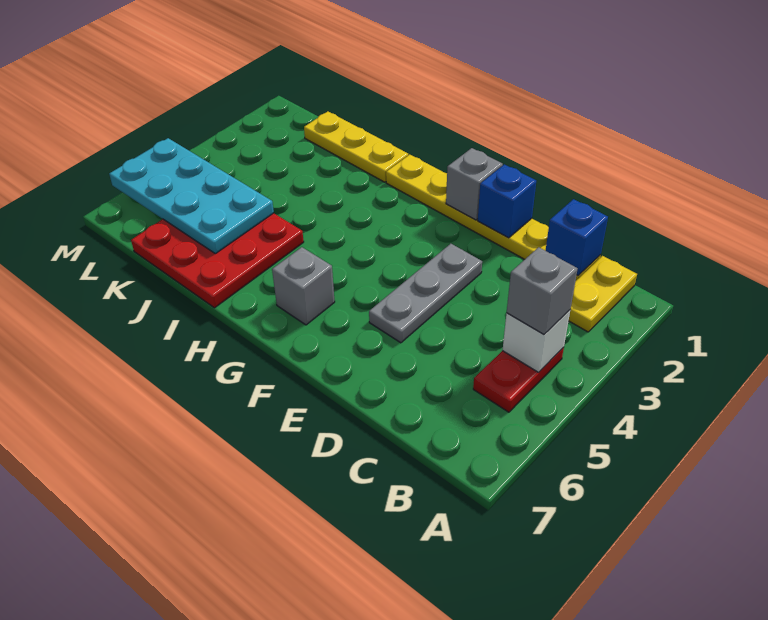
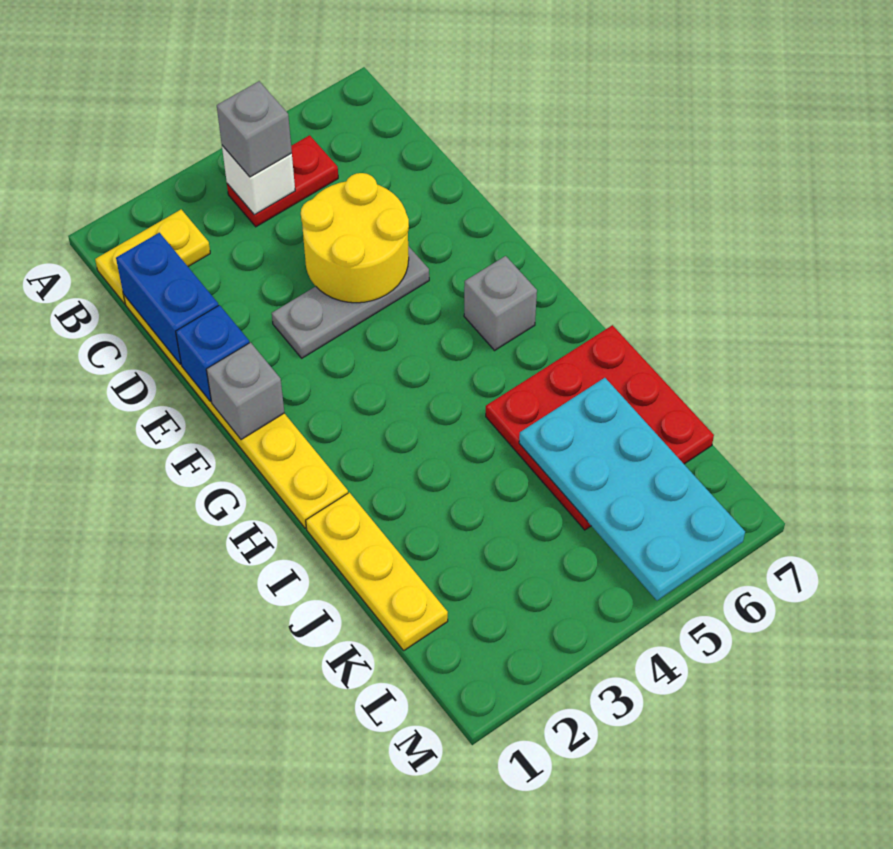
blue brick C1 level 2 -> blue brick C1:D1 level 2
none -> yellow round brick D4:E5 level 2

